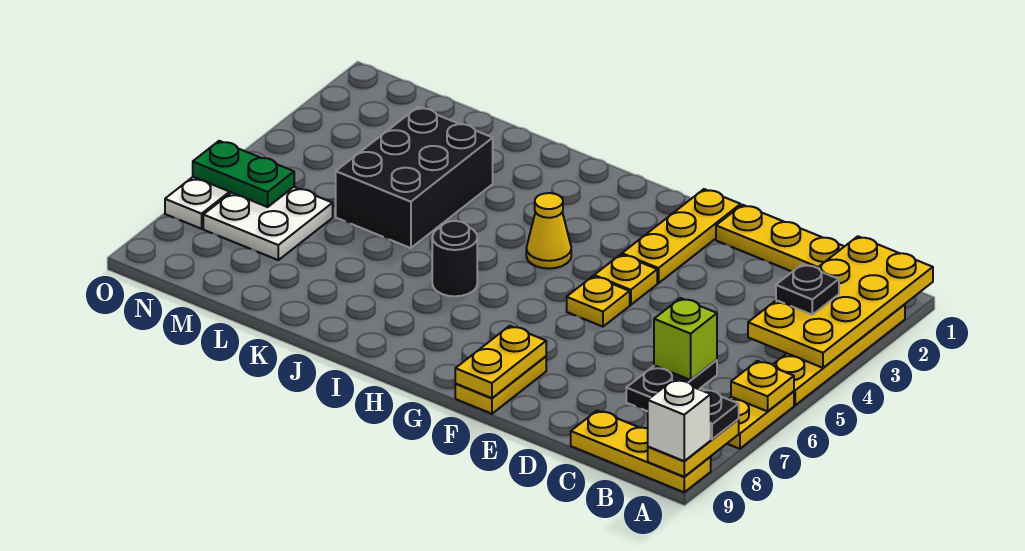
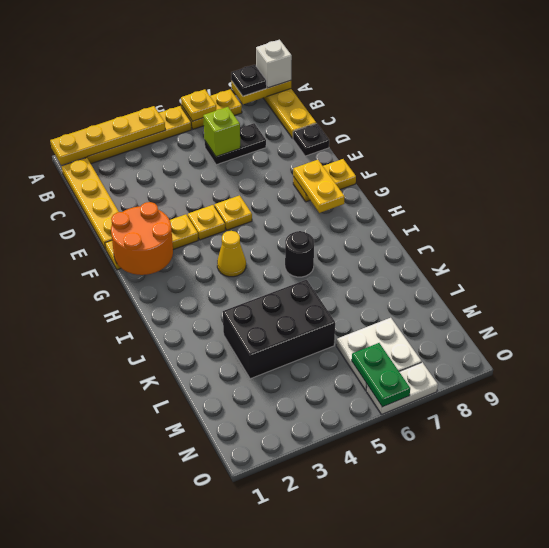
yellow plate A1:B4 level 2 -> yellow plate A1:A4 level 2
black plate B3 level 3 -> black plate D9 level 1
none -> orange round brick F1:G2 level 2
yellow plate F8:F9 level 2 -> yellow plate F8:G8 level 2

